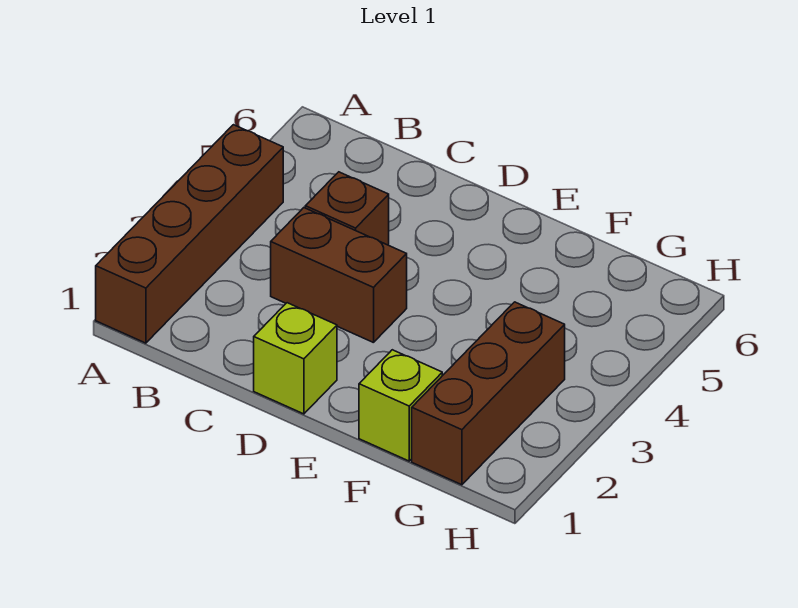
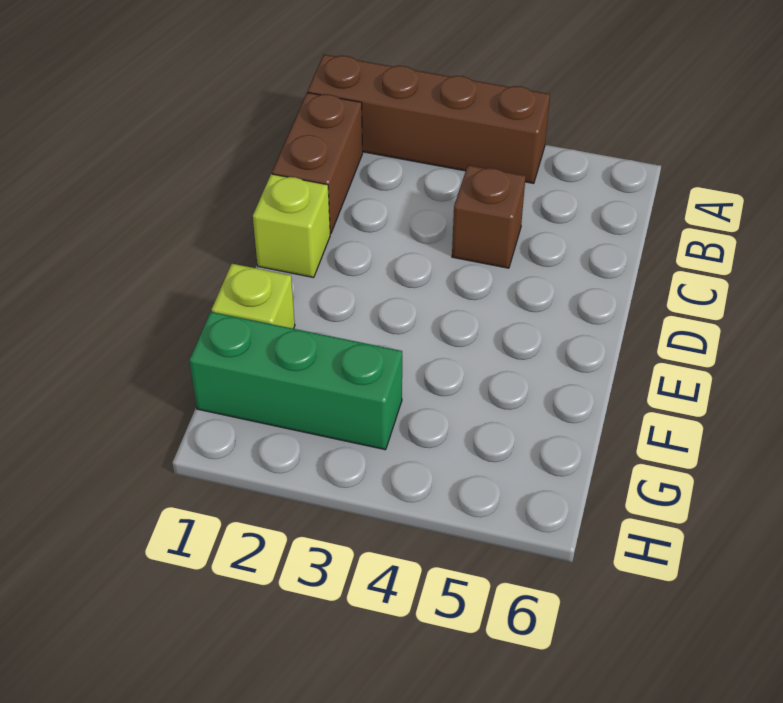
brown brick C3:D3 level 1 -> brown brick B1:C1 level 1
brown brick G1:G3 level 1 -> green brick G1:G3 level 1

